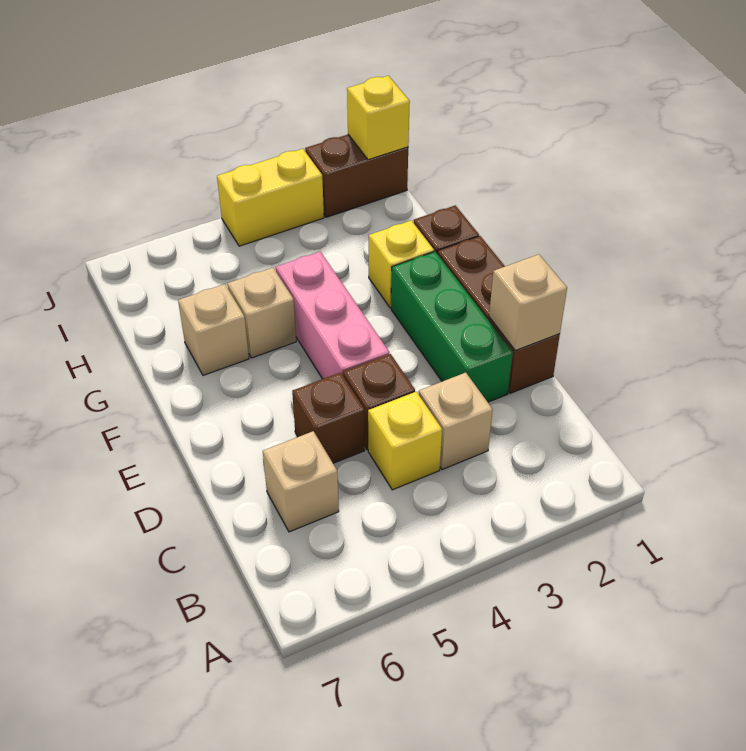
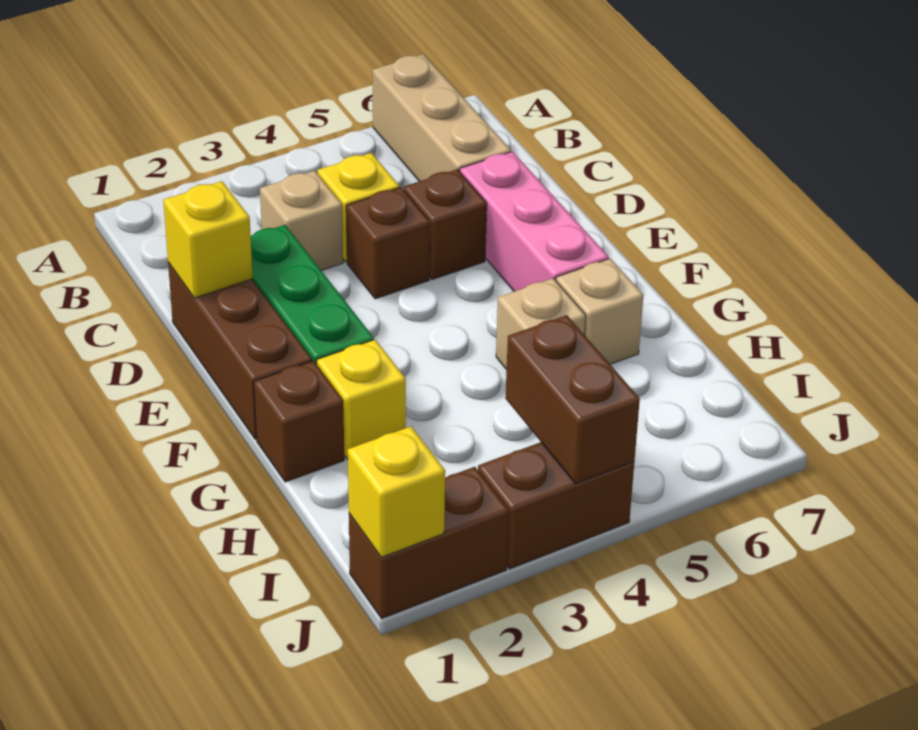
tan brick C6 level 1 -> tan brick A6:C6 level 1
tan brick D1 level 2 -> yellow brick D1 level 2
pink brick E4:G4 level 1 -> pink brick D6:F6 level 1
none -> brown brick I4:J4 level 2
yellow brick J3:J4 level 1 -> brown brick J3:J4 level 1

